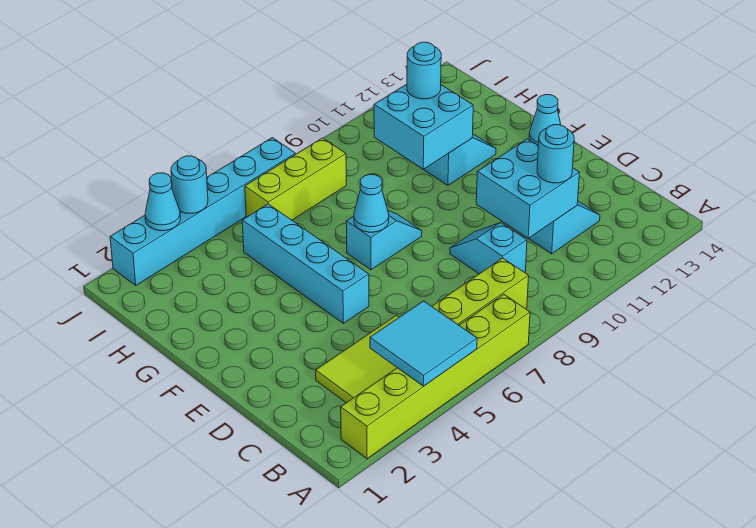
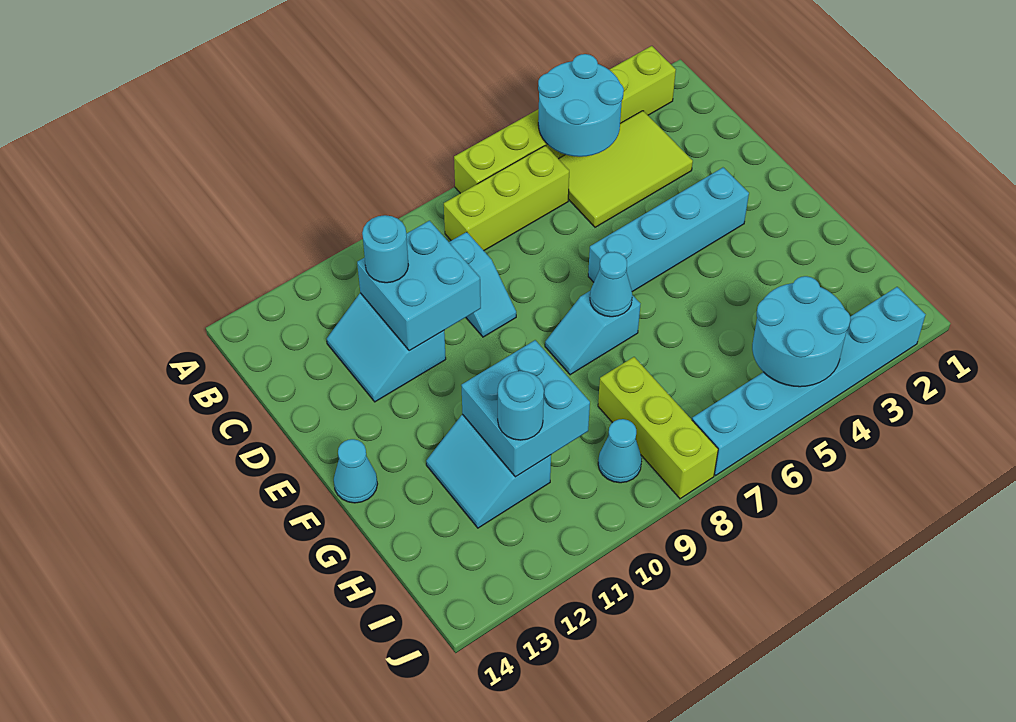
cyan tile A4:B5 level 2 -> cyan round brick A4:B5 level 2
cyan brick E5:H5 level 1 -> cyan brick E3:E6 level 1
lime brick I6:I8 level 1 -> lime brick H8:J8 level 1
cyan cone J3 level 2 -> cyan cone I9 level 1
cyan round brick J4 level 2 -> cyan round brick I4:J5 level 2

